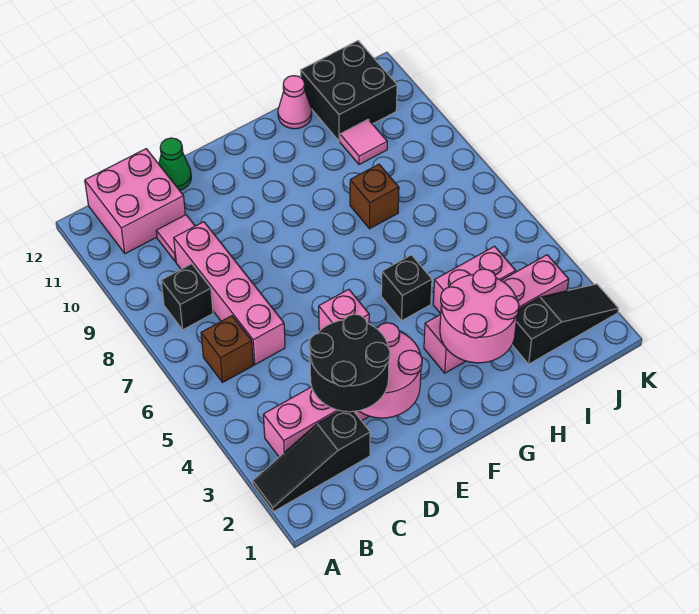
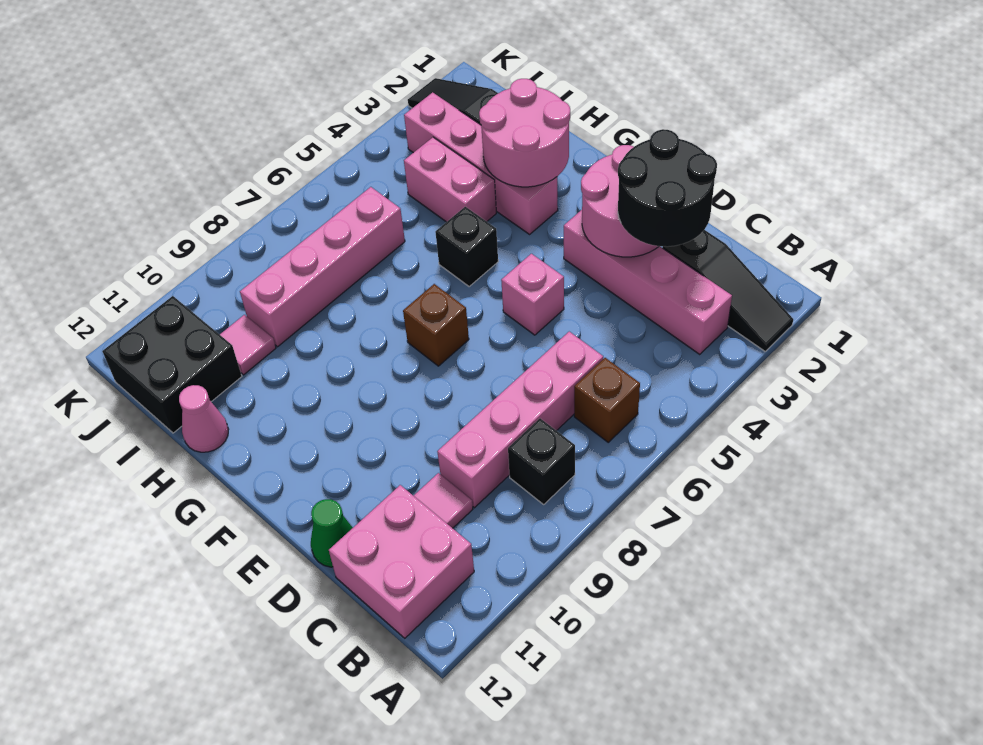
brown brick H8 level 1 -> brown brick F7 level 1
none -> pink brick I6:I9 level 1

